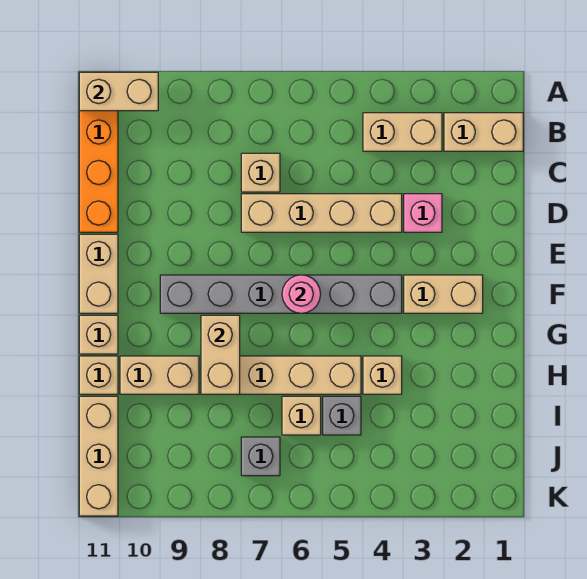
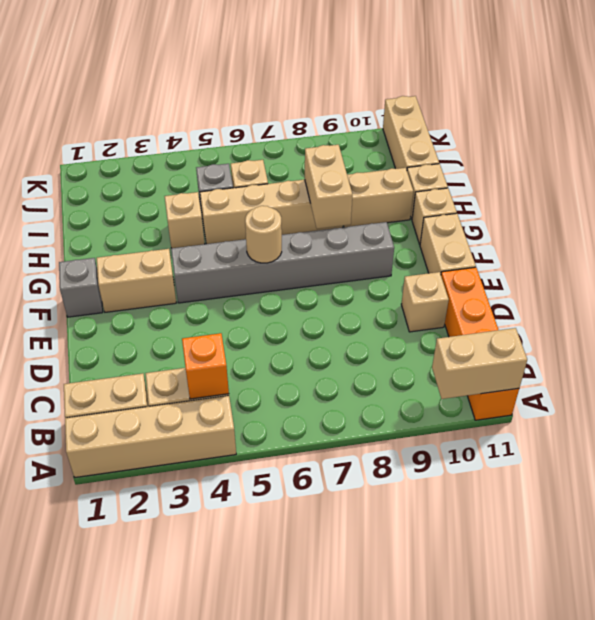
none -> orange brick B4 level 2
tan brick C7 level 1 -> tan brick D10 level 1
pink brick D3 level 1 -> none
tan brick D4:D7 level 1 -> tan brick A1:A4 level 1
pink round brick F6 level 2 -> tan round brick F6 level 2
grey brick J7 level 1 -> grey brick F1 level 1

